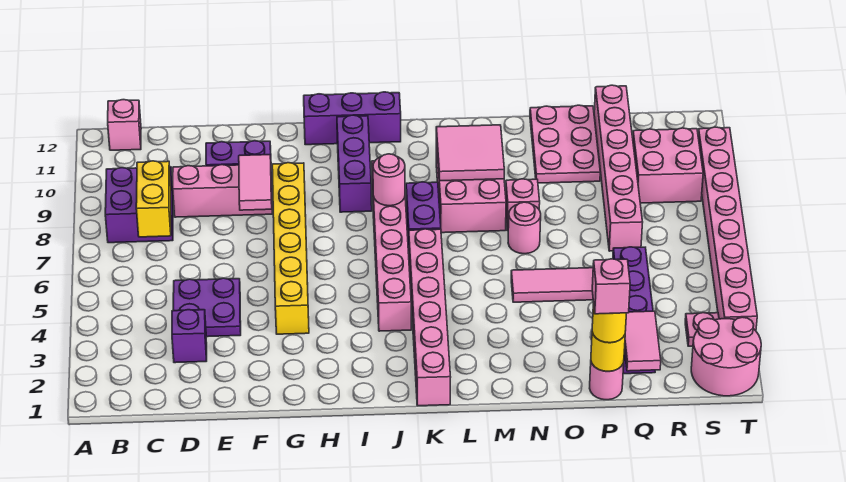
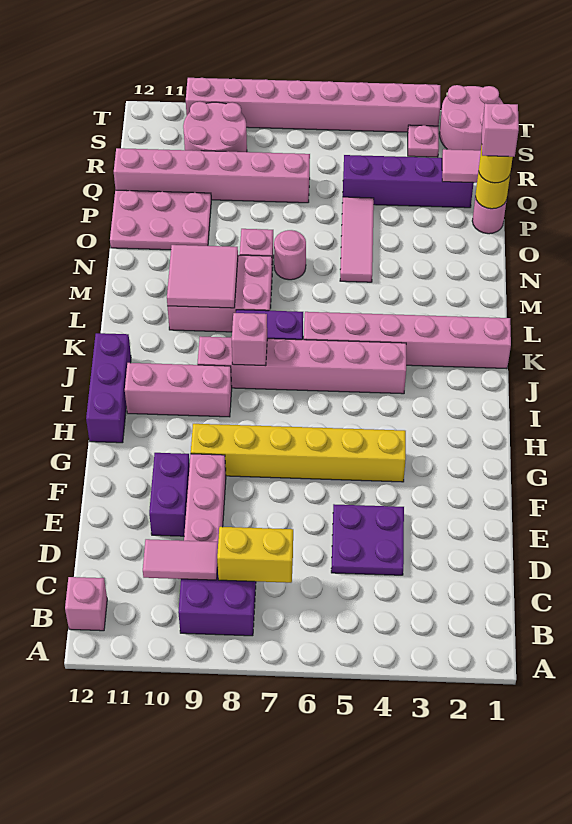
purple brick D3 level 1 -> none
pink tile F8:F9 level 2 -> pink tile C9:C10 level 2
purple brick I9:I11 level 1 -> pink brick I9:I11 level 1
pink round brick J8 level 2 -> pink brick J8 level 2
pink brick R9:S10 level 1 -> pink round brick R9:S10 level 1

